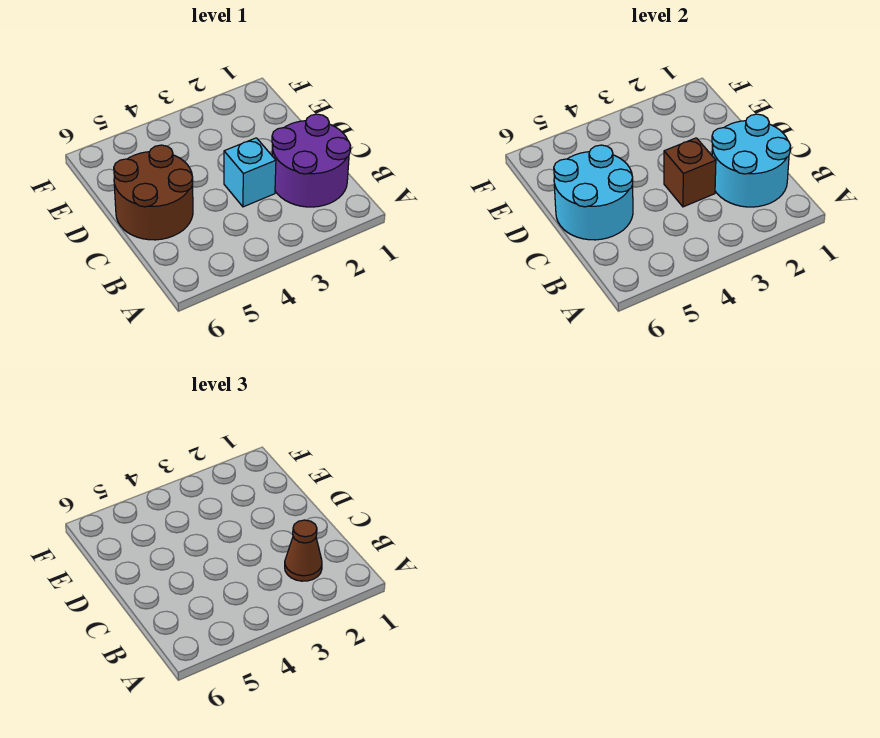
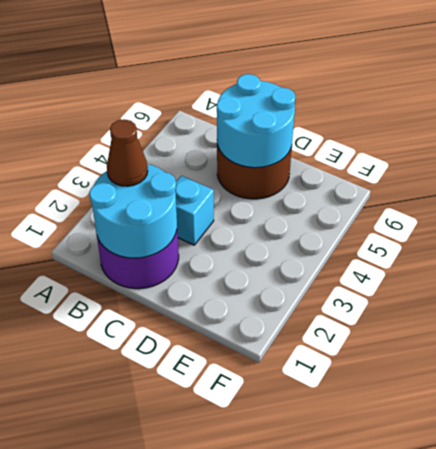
brown brick C3 level 2 -> none

